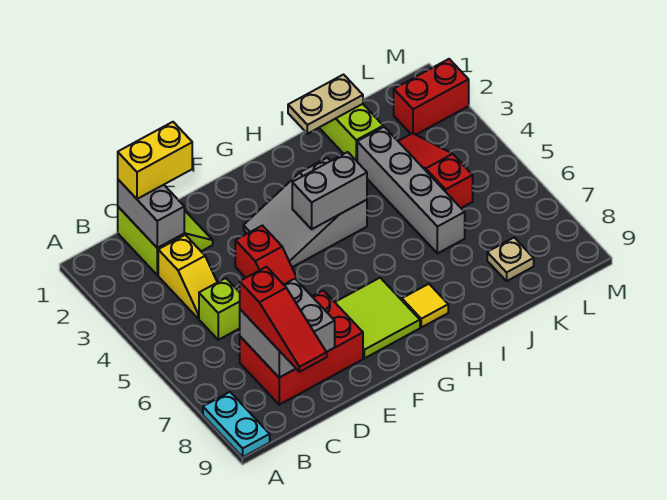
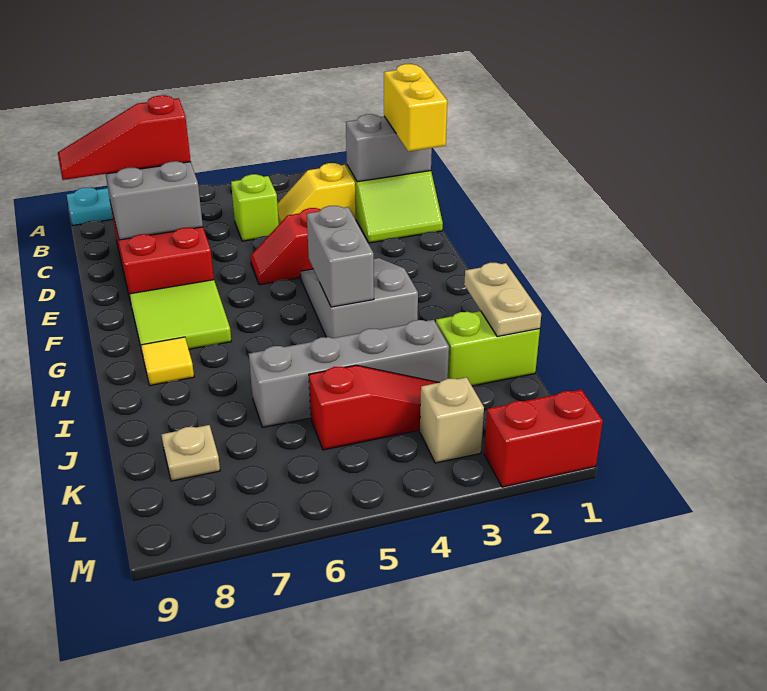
red brick L2:M2 level 1 -> red brick M1:M2 level 1
none -> tan brick L3 level 1

